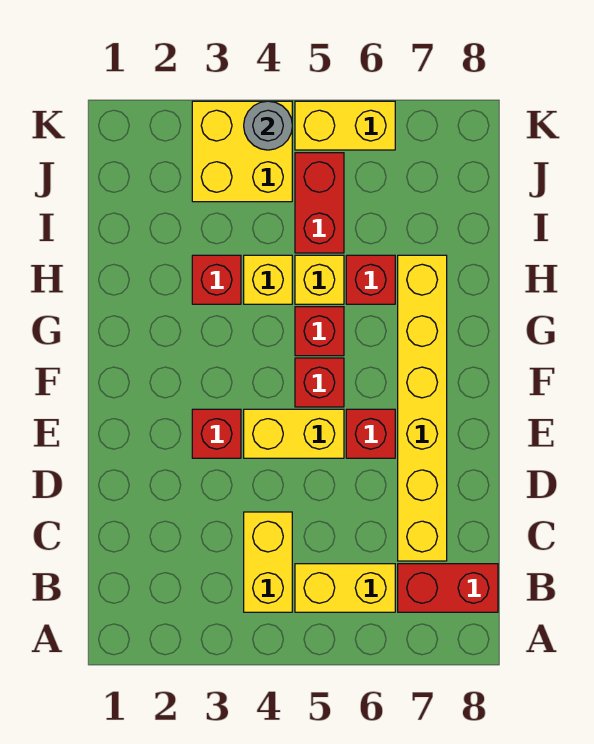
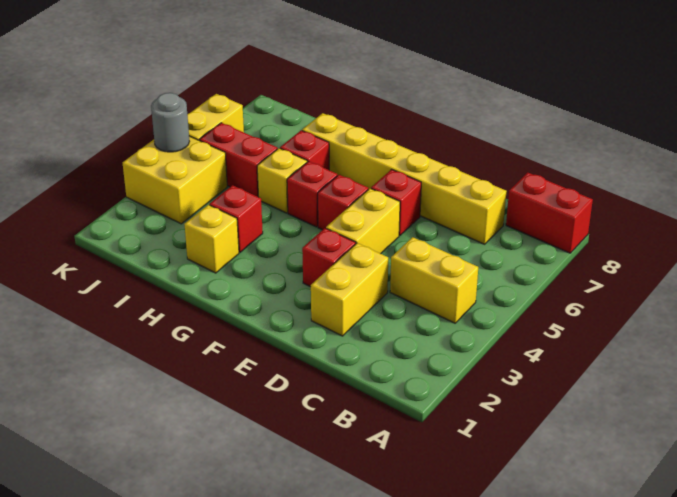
yellow brick B5:B6 level 1 -> yellow brick D2:D3 level 1
red brick B7:B8 level 1 -> red brick A8:B8 level 1
yellow brick H4 level 1 -> yellow brick H2 level 1

